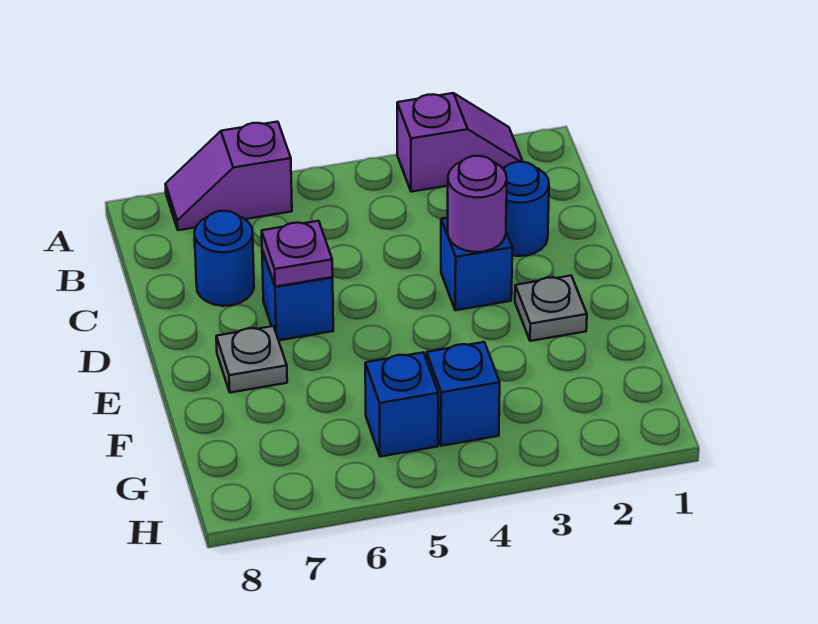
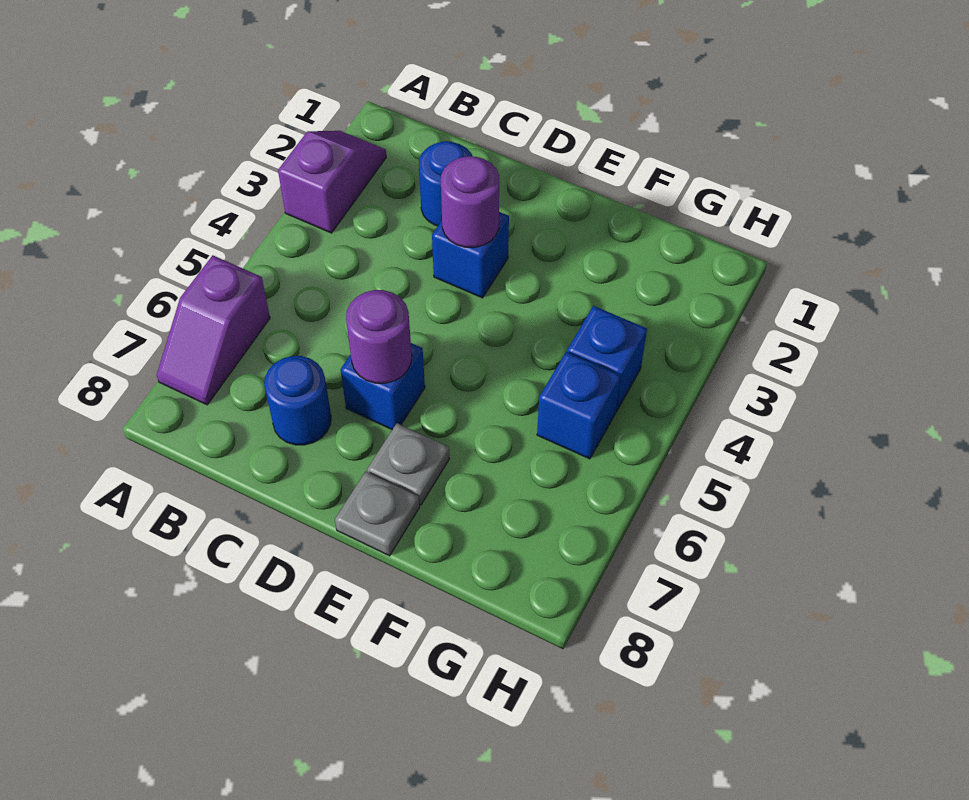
purple plate D6 level 2 -> purple round brick D6 level 2
grey plate E2 level 1 -> grey plate E8 level 1

